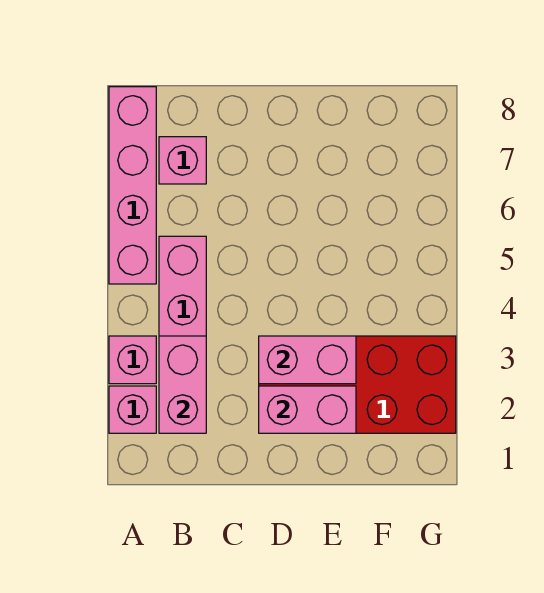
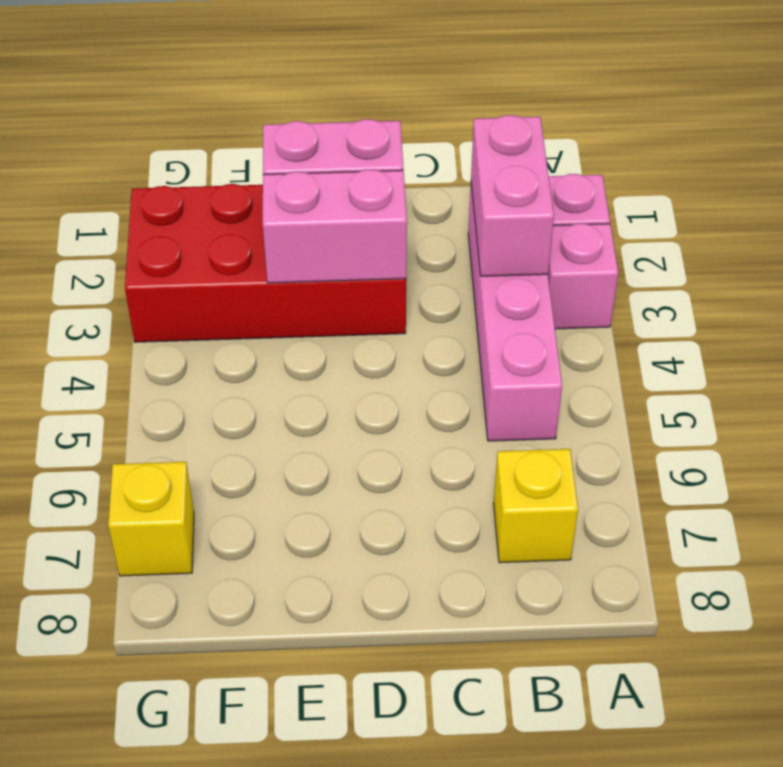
pink brick A5:A8 level 1 -> none
pink brick B7 level 1 -> yellow brick B7 level 1
none -> yellow brick G7 level 1

